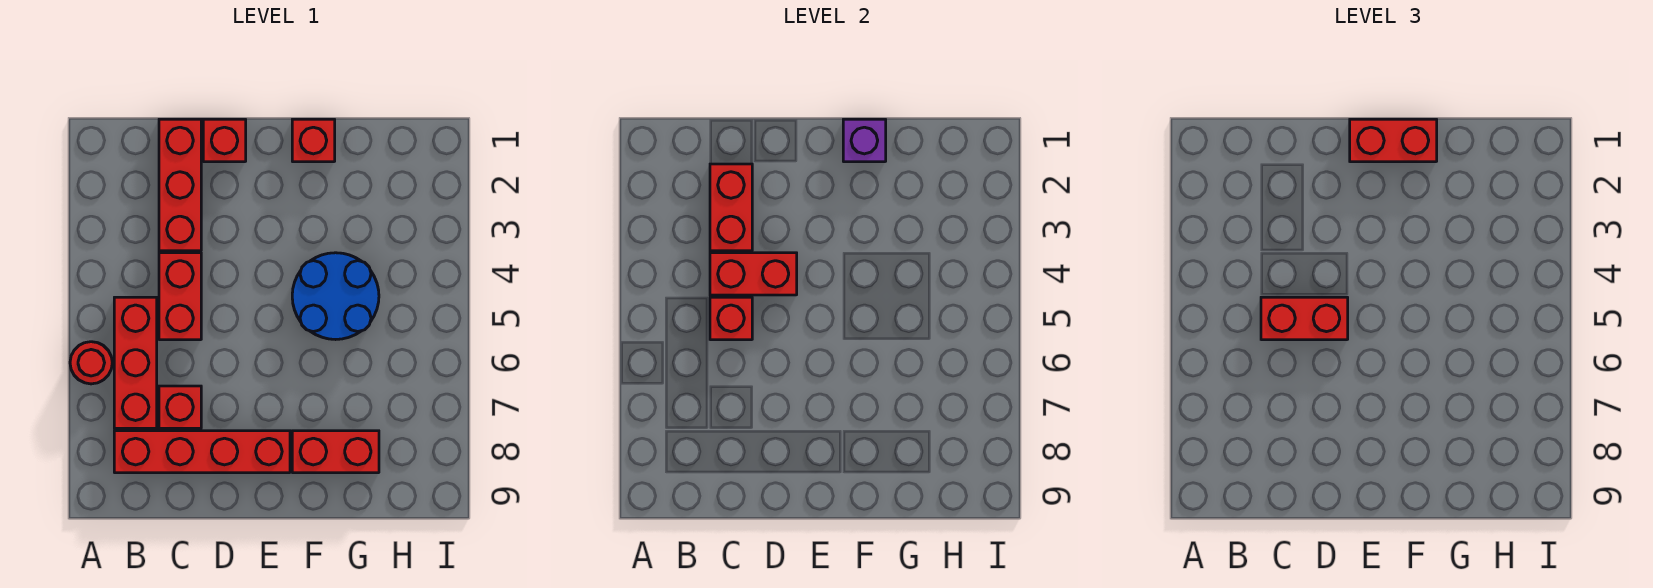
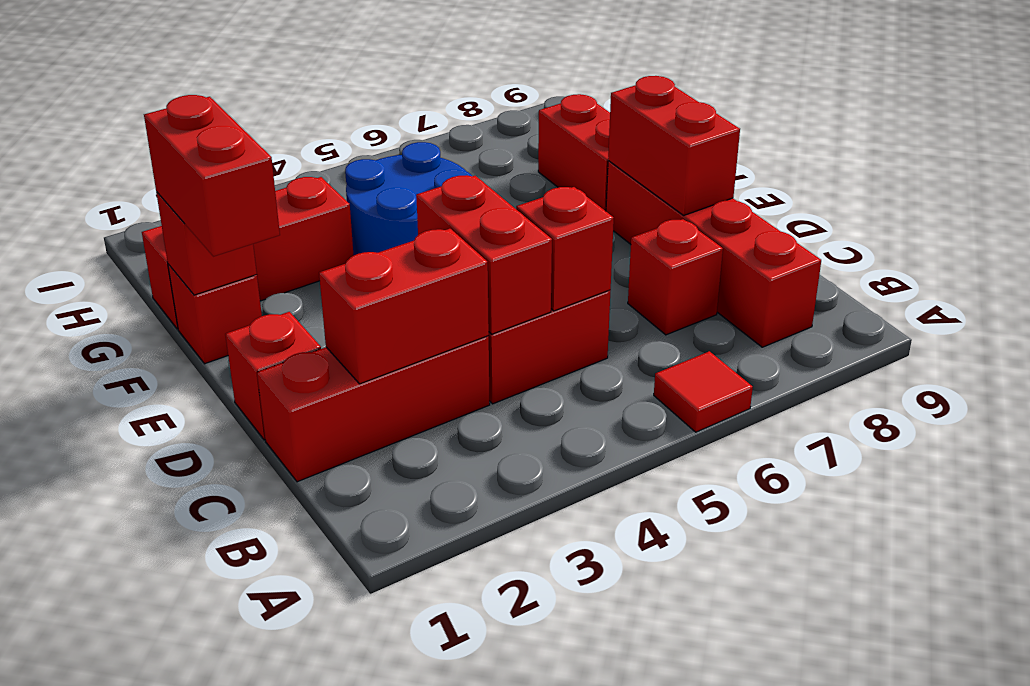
red round brick A6 level 1 -> red tile A6 level 1
red brick B5:B7 level 1 -> red brick G1:G3 level 1
red brick C5:D5 level 3 -> red brick D8:E8 level 2
purple brick F1 level 2 -> red brick F1 level 2

